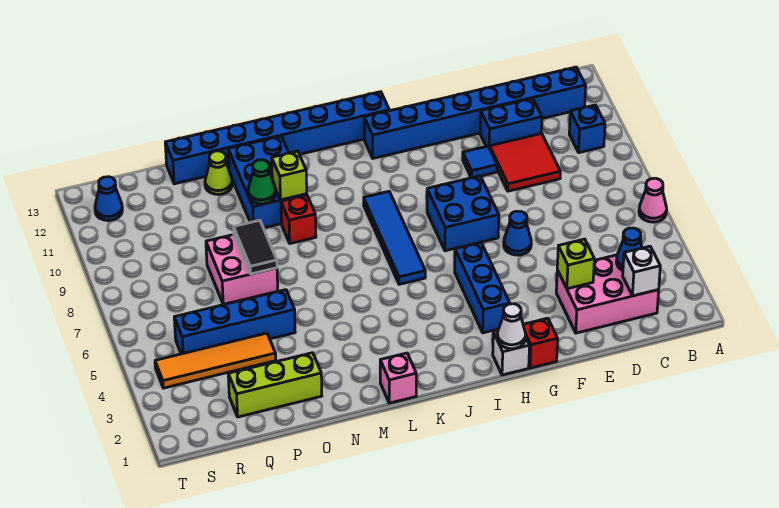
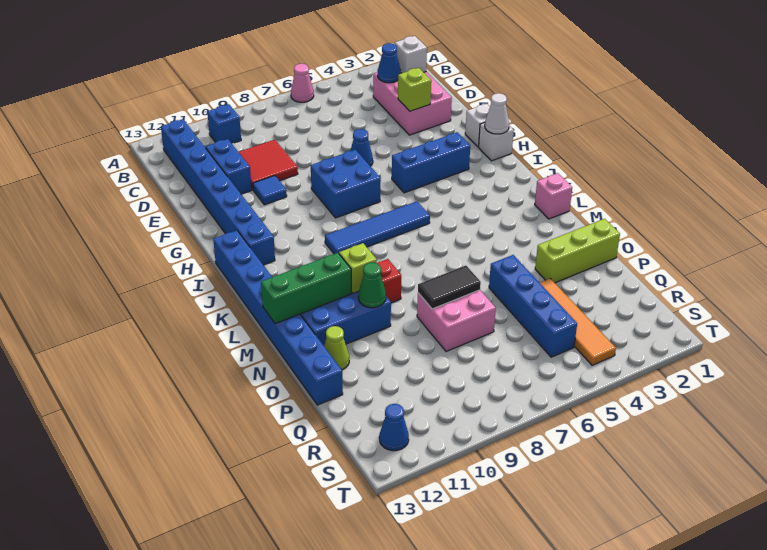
red brick G1 level 1 -> white brick G1 level 1
none -> green brick M11:M13 level 2
lime brick O2:Q2 level 1 -> lime brick O1:O3 level 1

